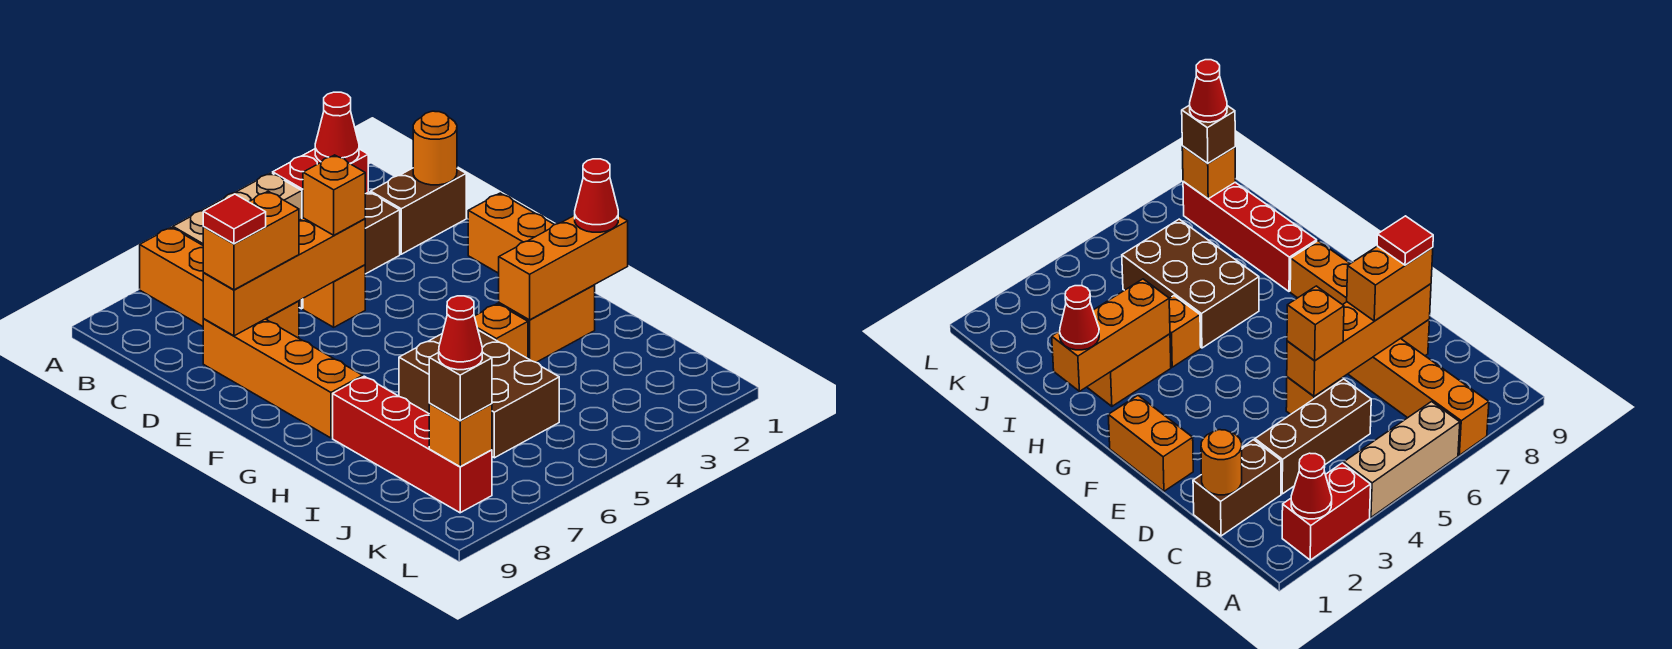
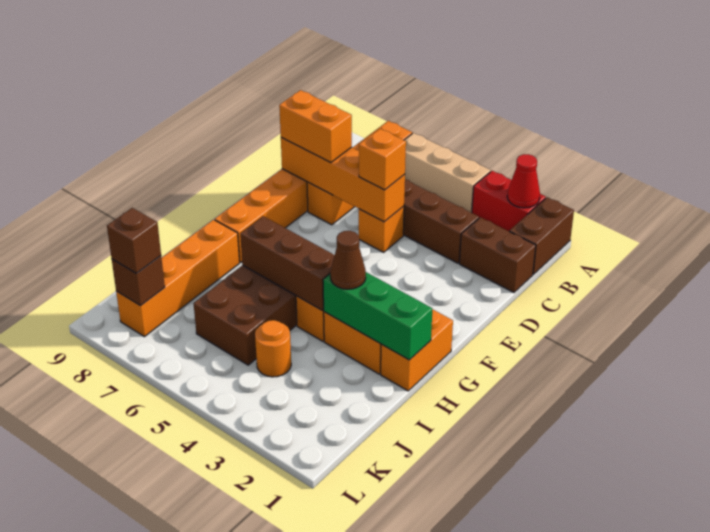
none -> brown brick A1:B1 level 1
orange round brick C1 level 2 -> orange round brick J4 level 1
red tile D8 level 4 -> none
orange brick E1:F1 level 1 -> orange brick G1:H1 level 1
orange brick H1:H3 level 2 -> green brick H1:H3 level 2
red cone H1 level 3 -> none
none -> brown cone H3 level 3
none -> brown brick H4:H6 level 2
red brick H8:K8 level 1 -> orange brick H8:K8 level 1
orange brick K8 level 2 -> brown brick K8 level 2
red cone K8 level 4 -> none

